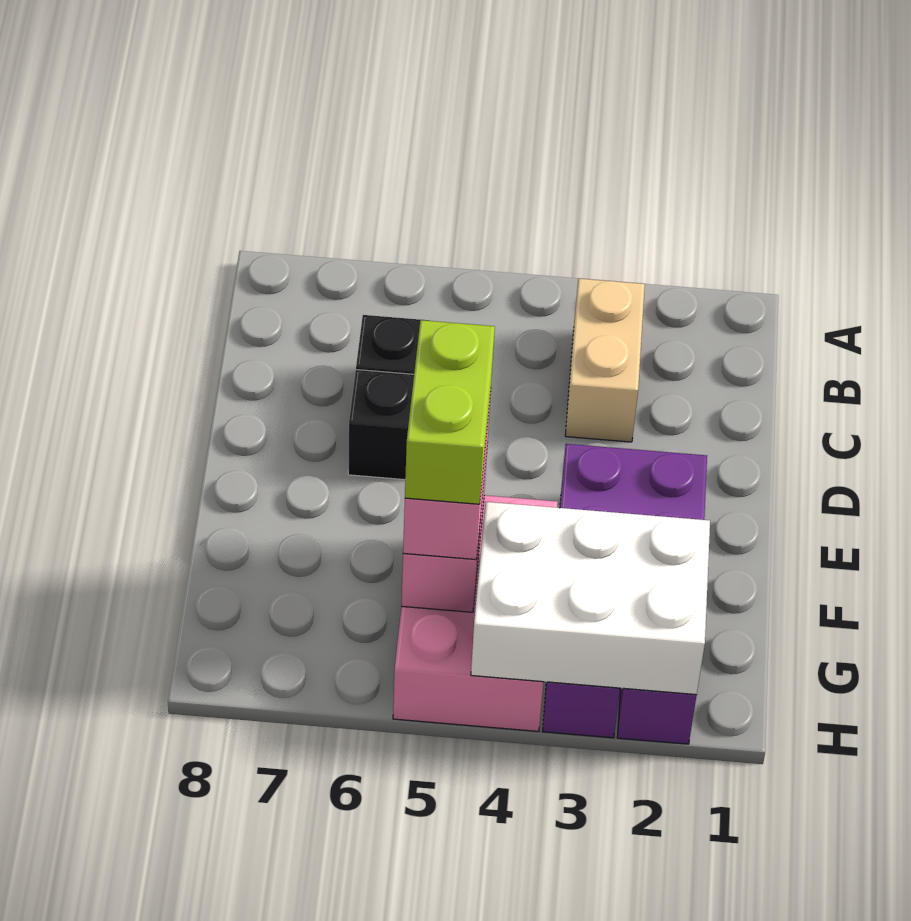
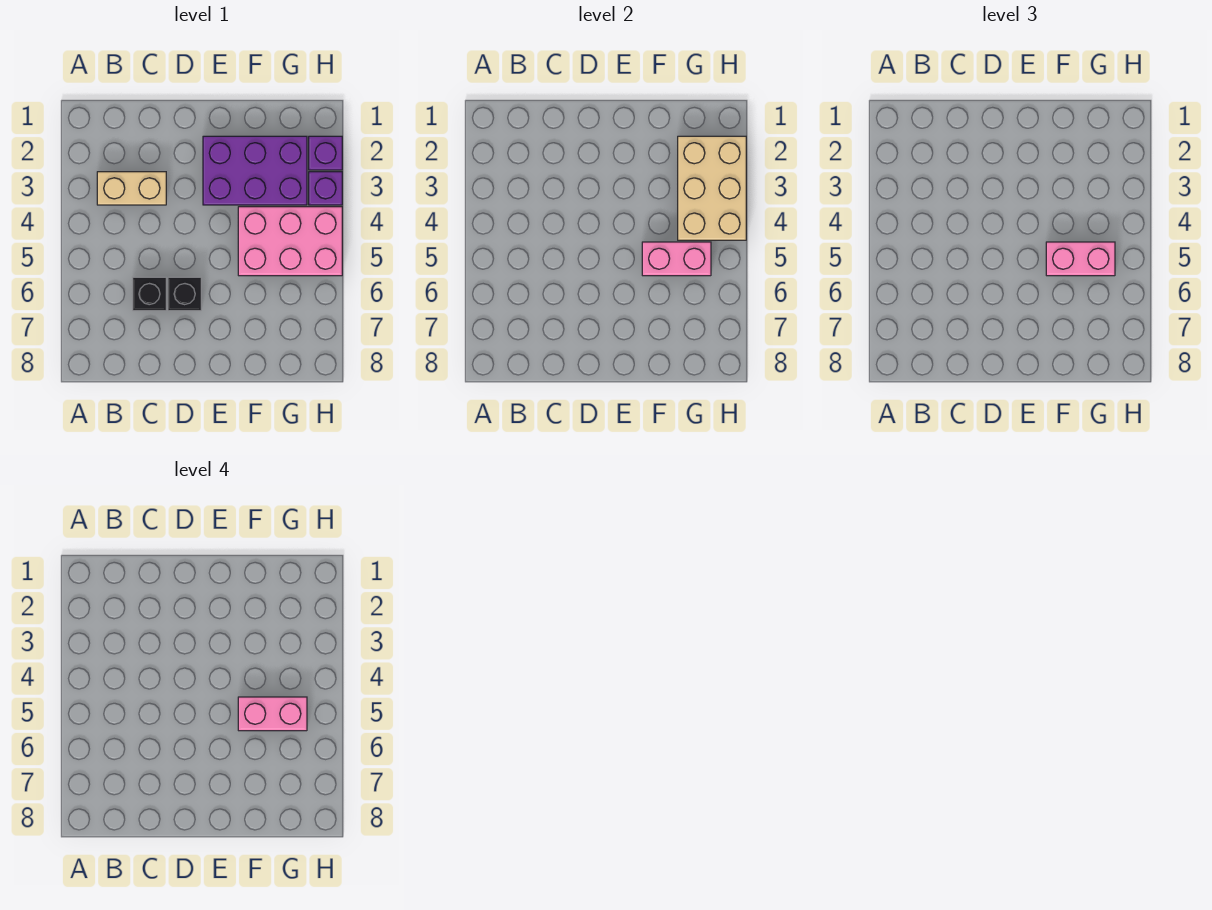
lime brick F5:G5 level 4 -> pink brick F5:G5 level 4
white brick G2:H4 level 2 -> tan brick G2:H4 level 2

